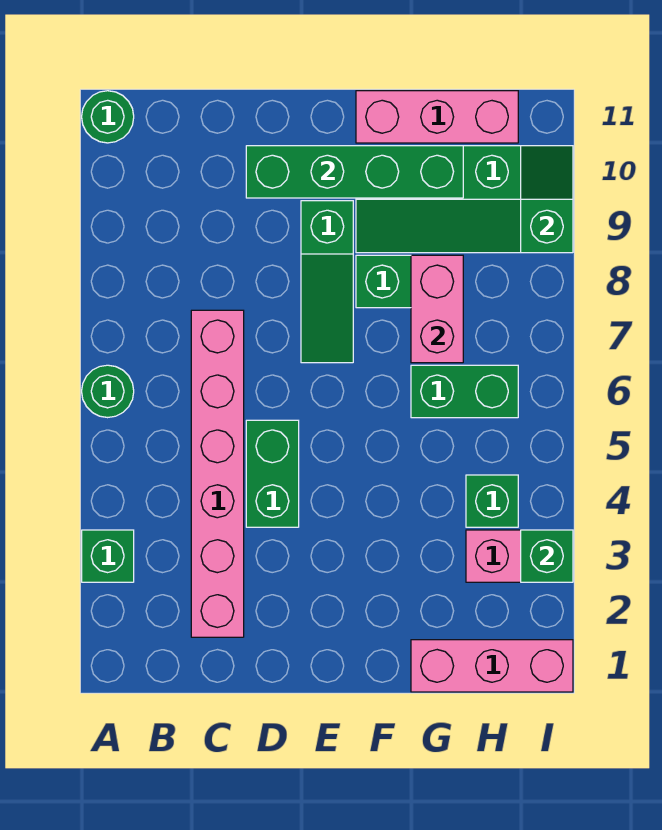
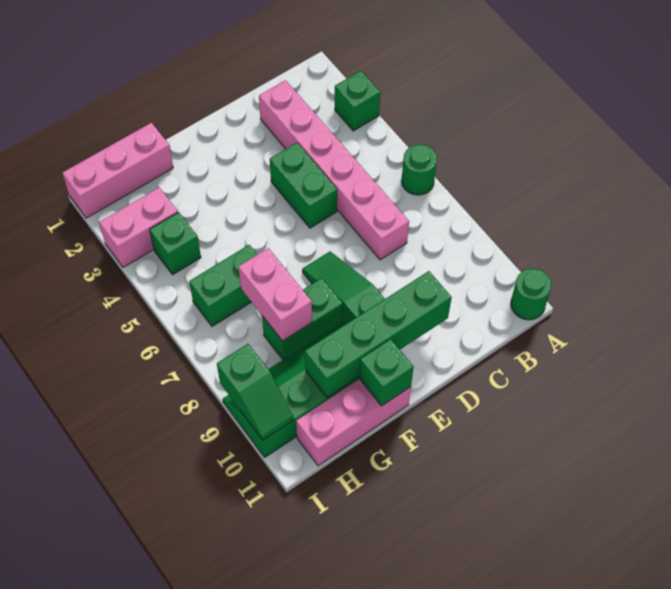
green brick I3 level 2 -> green brick F11 level 2

